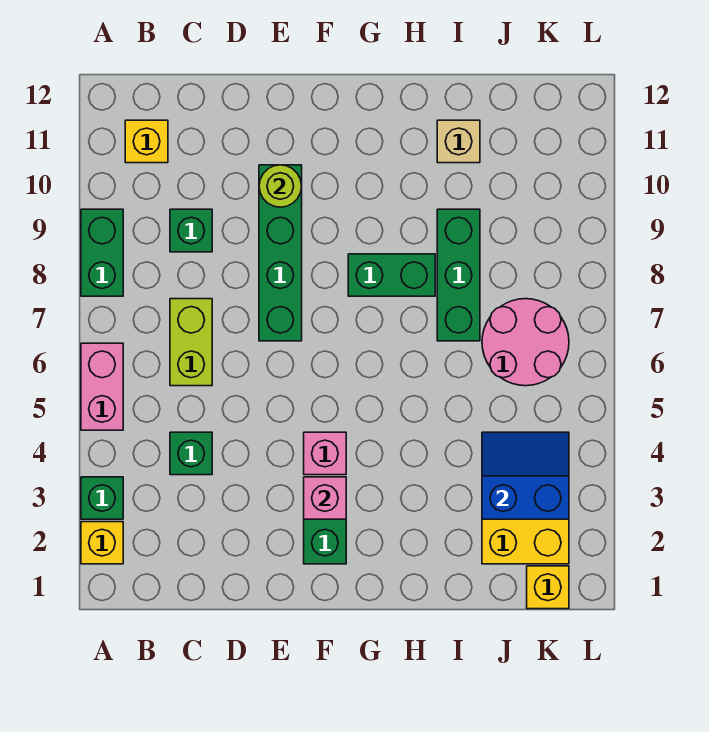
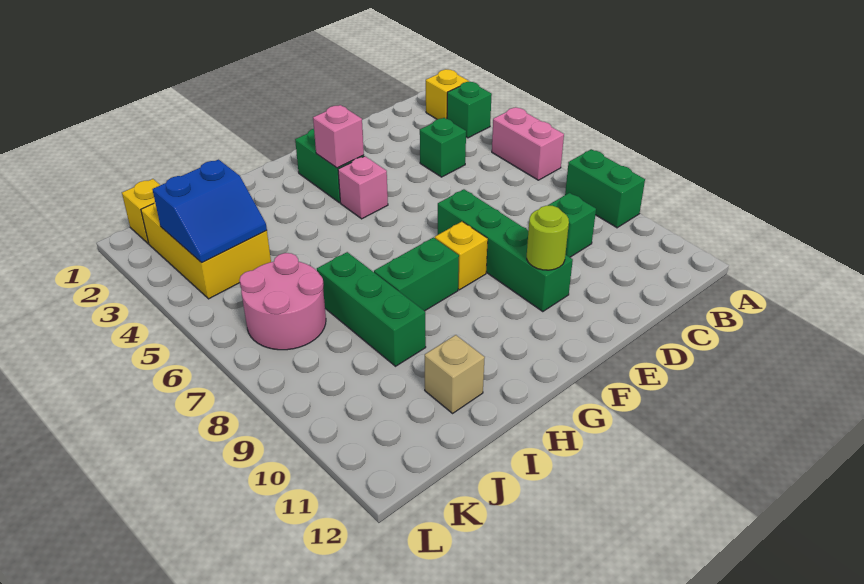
yellow brick B11 level 1 -> yellow brick F8 level 1
lime brick C6:C7 level 1 -> none

